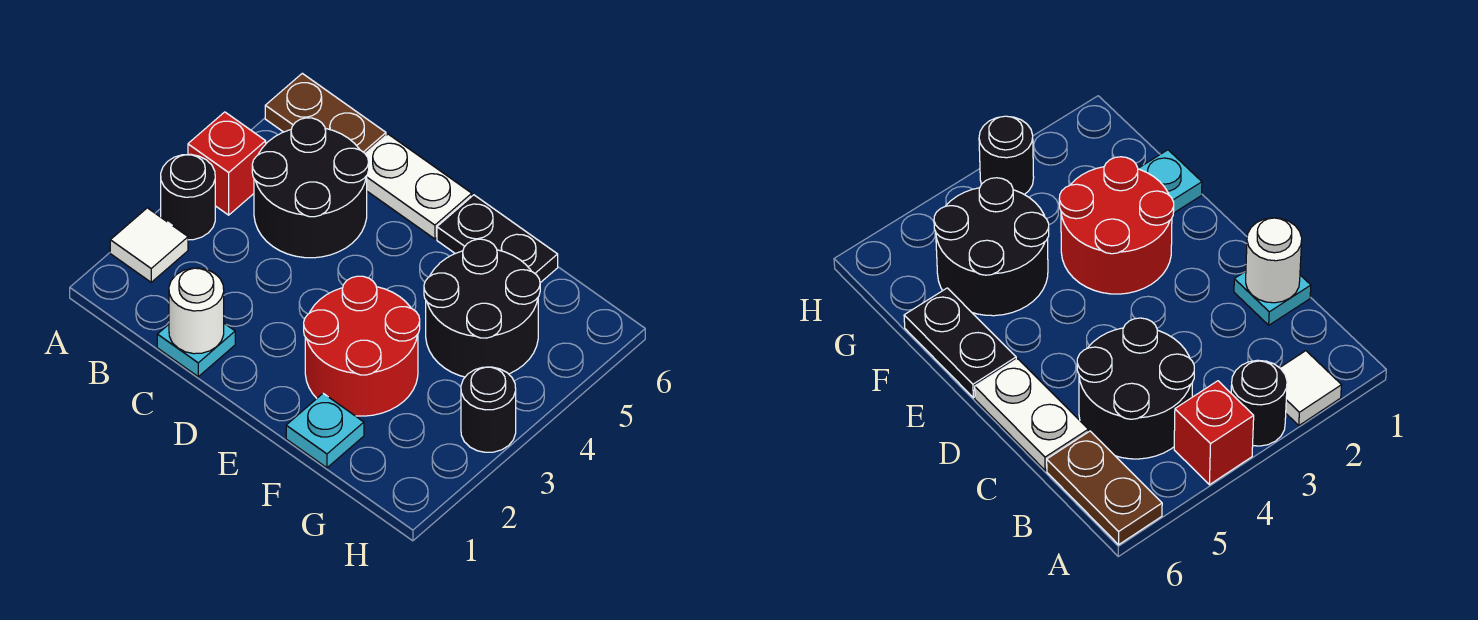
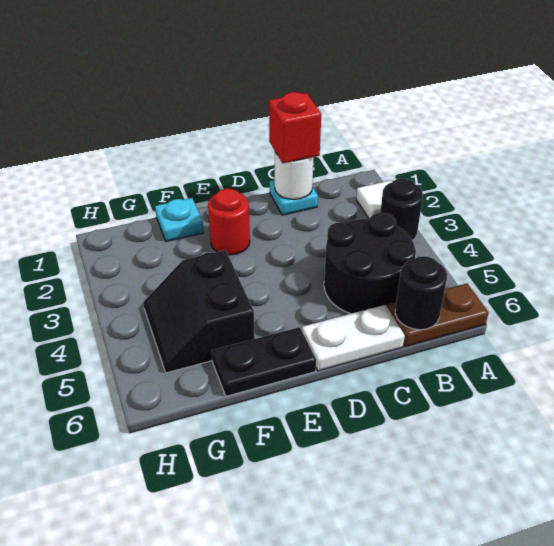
red brick A4 level 1 -> red brick C1 level 3
red round brick E2:F3 level 1 -> red round brick E2 level 1
black round brick F4:G5 level 1 -> black slope F4:G5 level 1 top F
black round brick H3 level 1 -> black round brick B6 level 2

